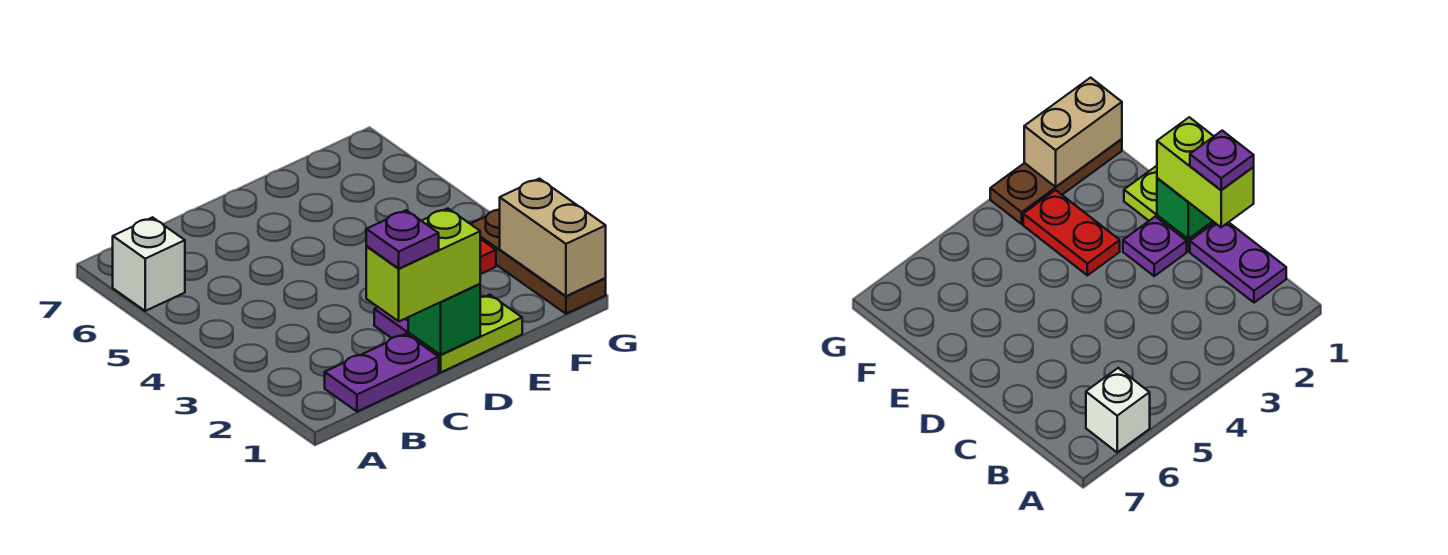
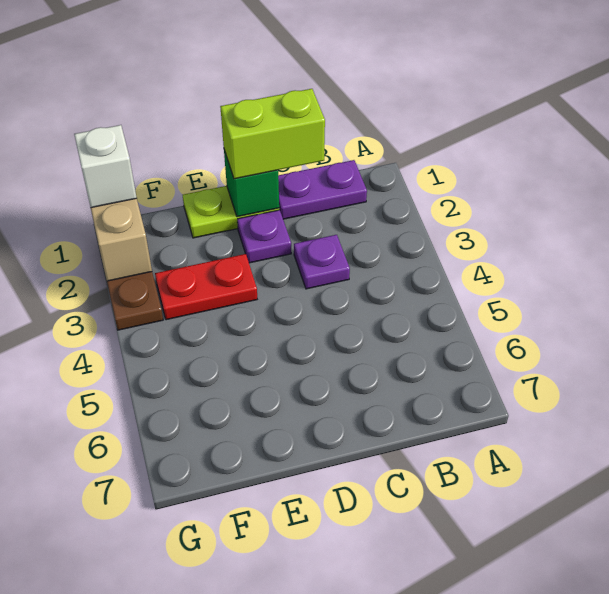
white brick A6 level 1 -> white brick G1 level 3
purple plate C1 level 4 -> purple plate C3 level 1

